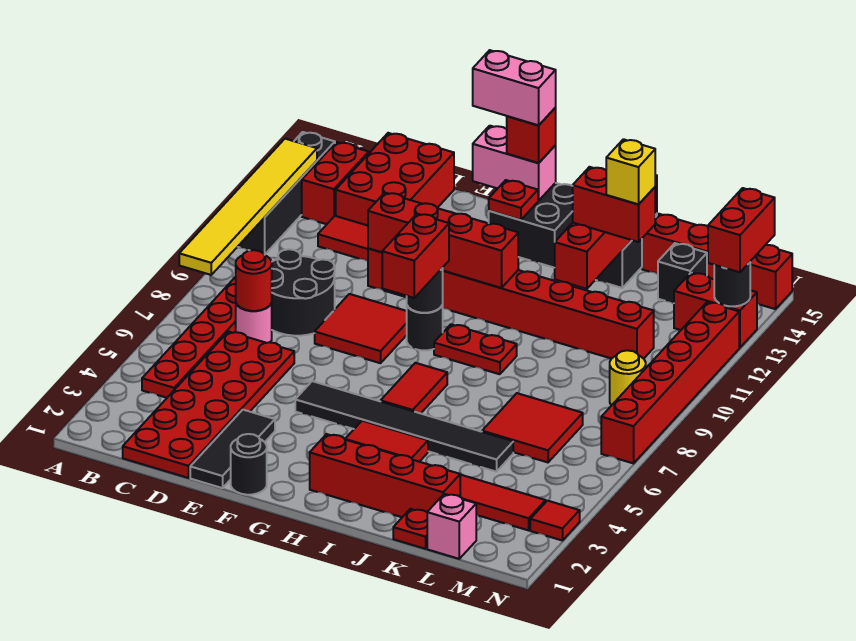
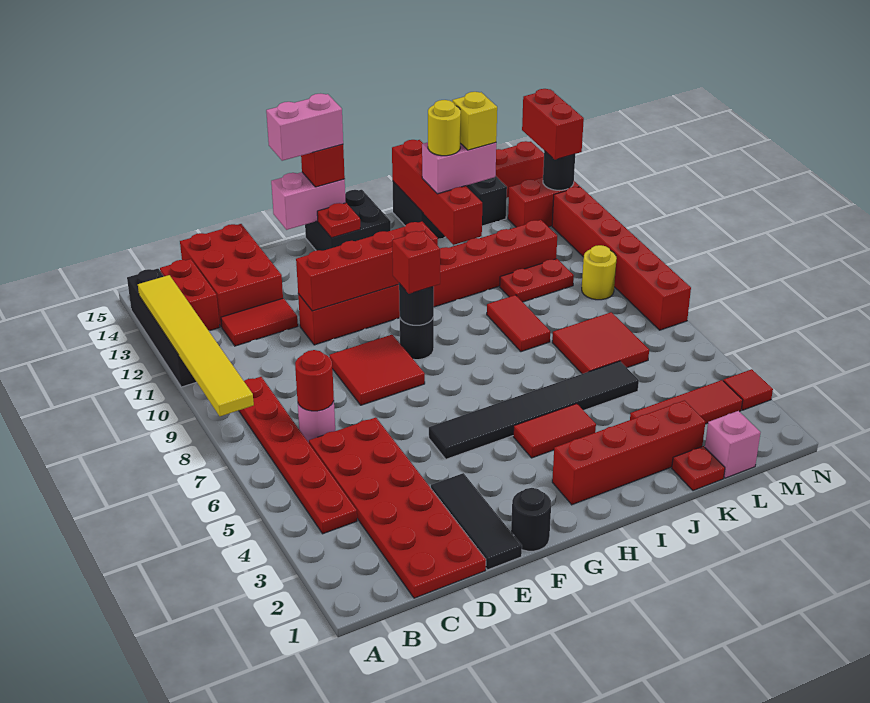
black round brick C8:D9 level 1 -> none
red brick G8:G9 level 3 -> red brick G9 level 3
red tile H6:H7 level 1 -> red tile J8:J9 level 1
red plate H9:I9 level 1 -> red plate K10:L10 level 1
red brick J13:K13 level 3 -> pink brick J13:K13 level 3
none -> yellow round brick J13 level 4

